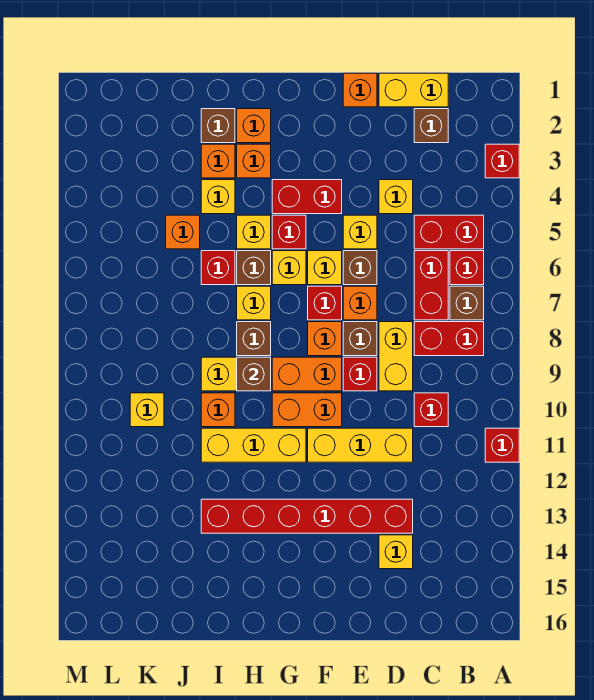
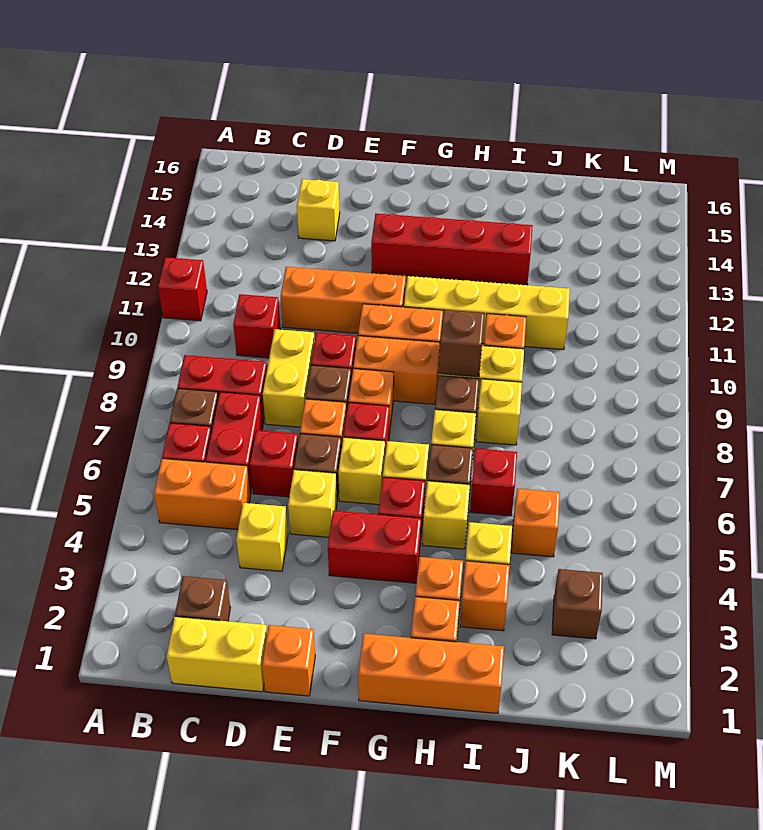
red brick A3 level 1 -> red brick D6 level 1
red brick B5:C5 level 1 -> orange brick B5:C5 level 1
yellow brick D11:F11 level 1 -> orange brick D11:F11 level 1
red brick D13:I13 level 1 -> red brick F13:I13 level 1
none -> orange brick G1:I1 level 1
yellow brick G11:I11 level 1 -> yellow brick G11:J11 level 1
brown brick I2 level 1 -> brown brick K3 level 1
yellow brick K10 level 1 -> yellow brick I8 level 1

